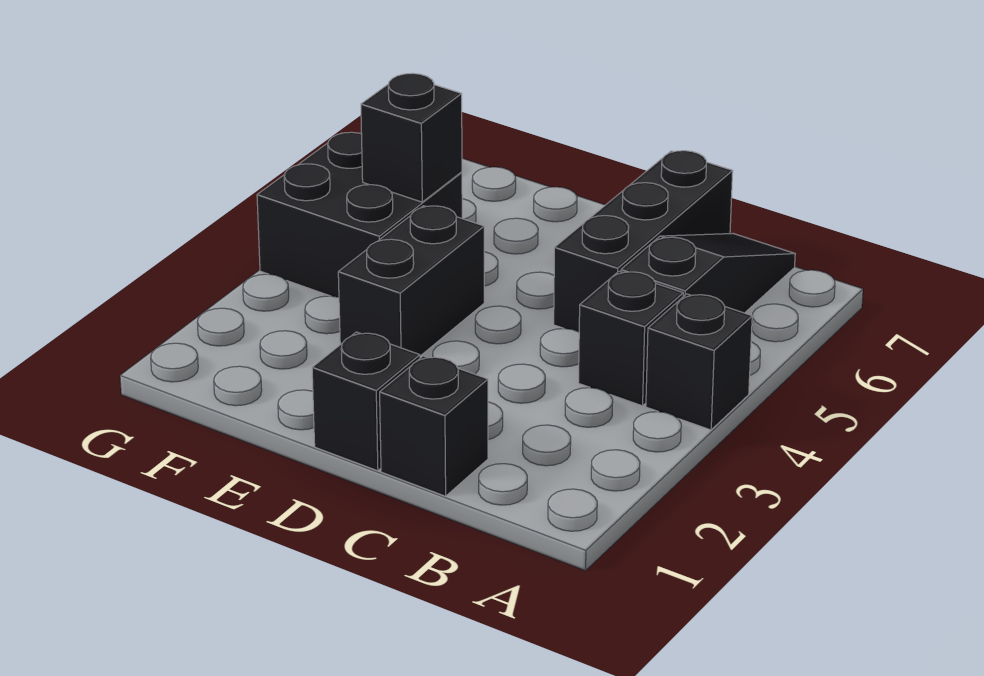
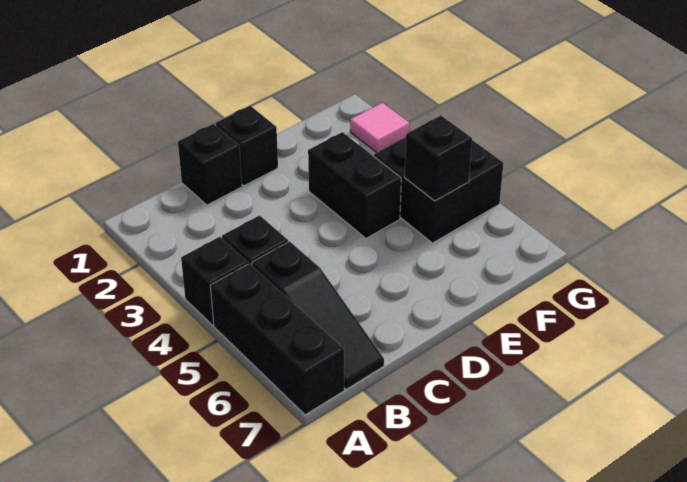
black brick C5:C7 level 1 -> black brick A5:A7 level 1
none -> pink tile G2 level 1

